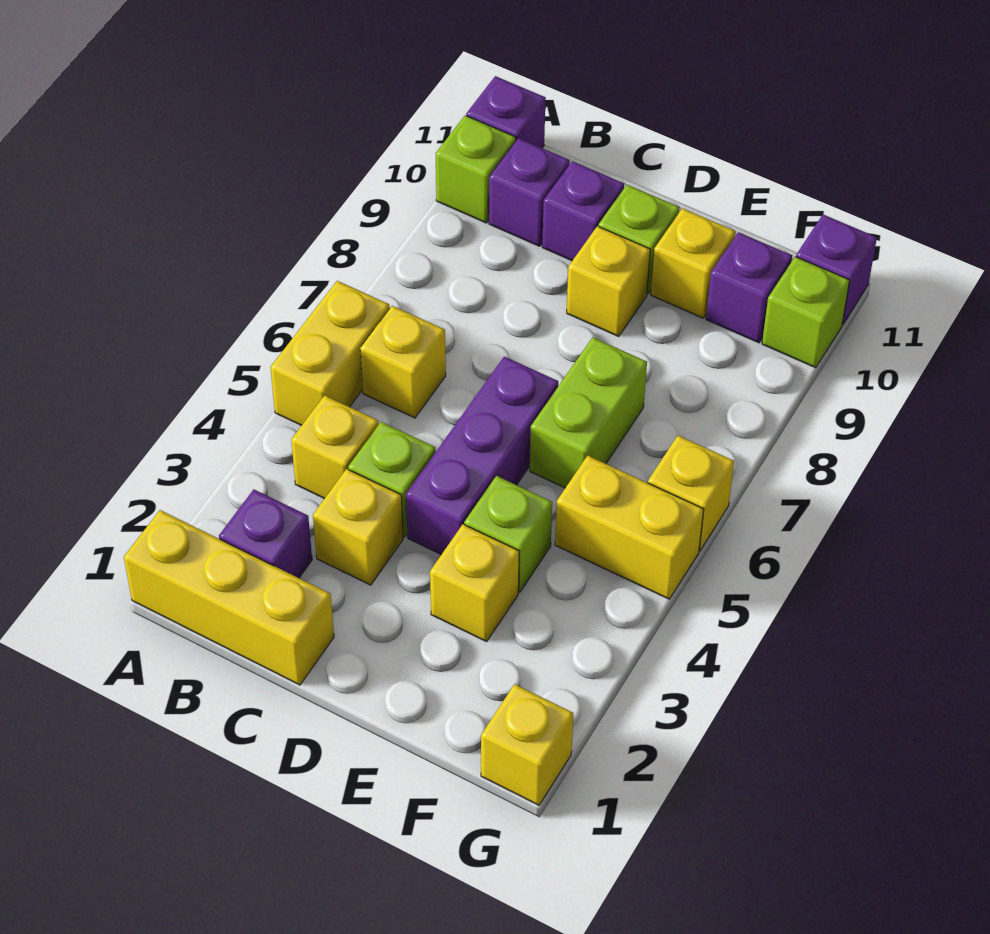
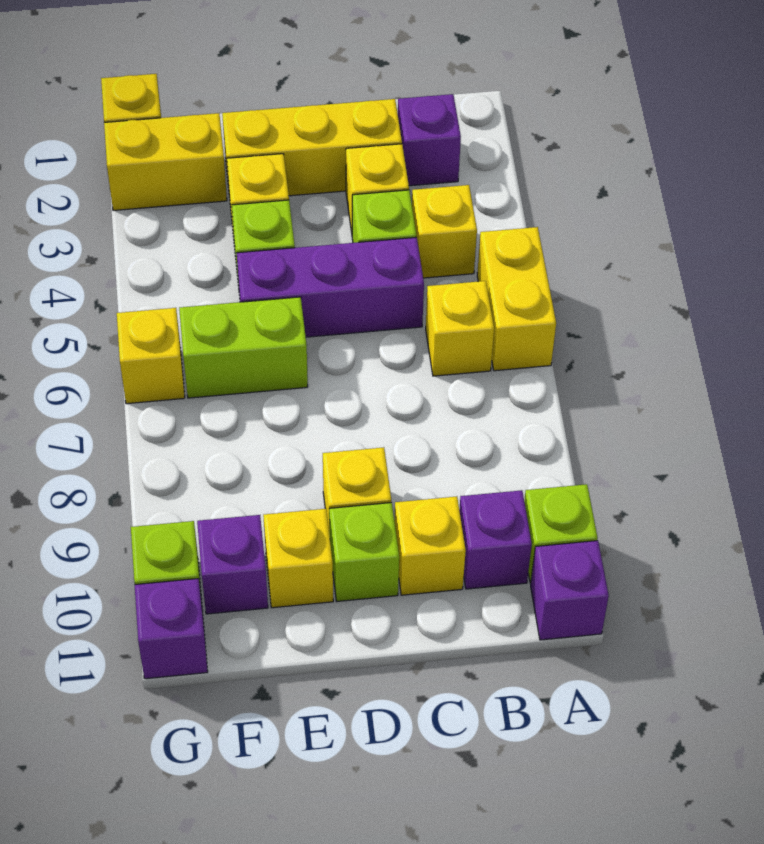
yellow brick A1:C1 level 1 -> yellow brick C2:E2 level 1
purple brick C10 level 1 -> yellow brick C10 level 1
purple brick D4:D6 level 1 -> purple brick C5:E5 level 1
lime brick E6:E7 level 1 -> lime brick E6:F6 level 1
yellow brick F5:G5 level 1 -> yellow brick F2:G2 level 1

